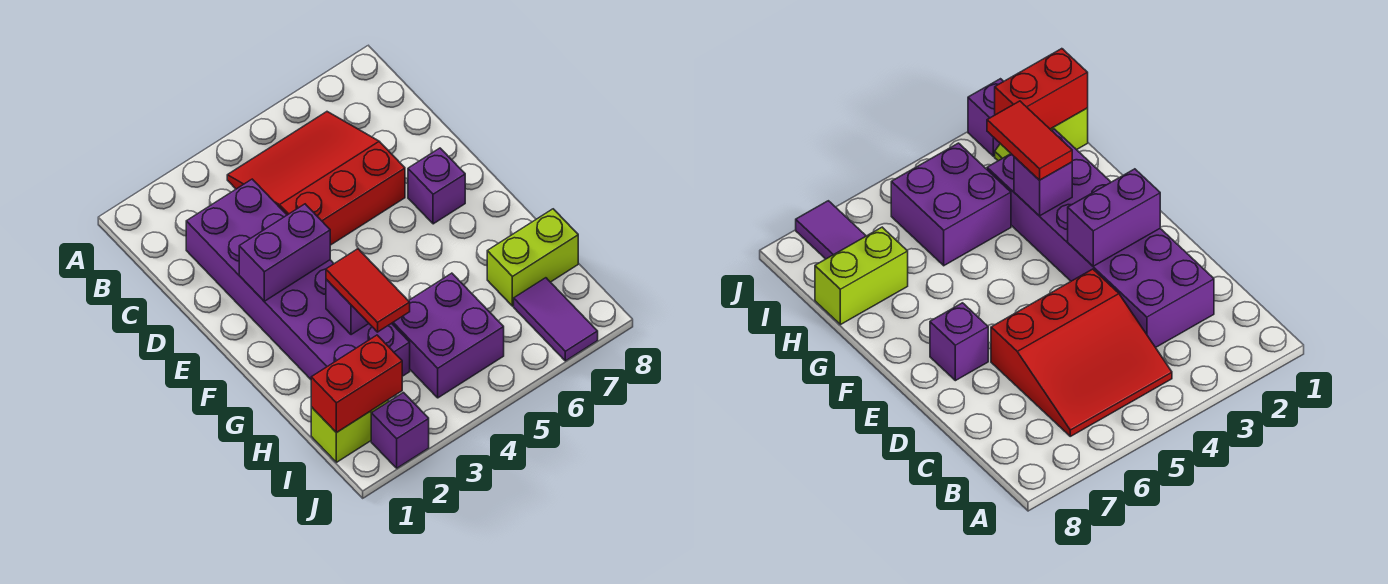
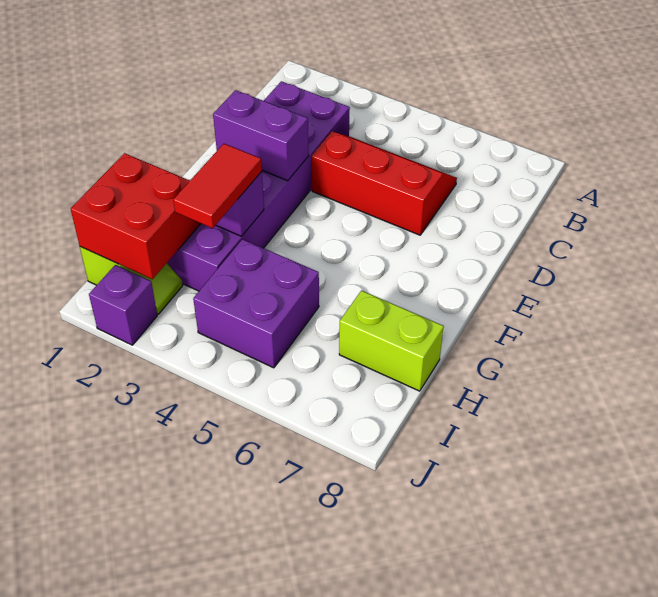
red slope B4:D6 level 1 top D -> red slope C4:D6 level 1 top D
purple brick E7 level 1 -> none
red brick I1:I2 level 2 -> red brick H1:I2 level 2
purple tile I7:J7 level 1 -> none

